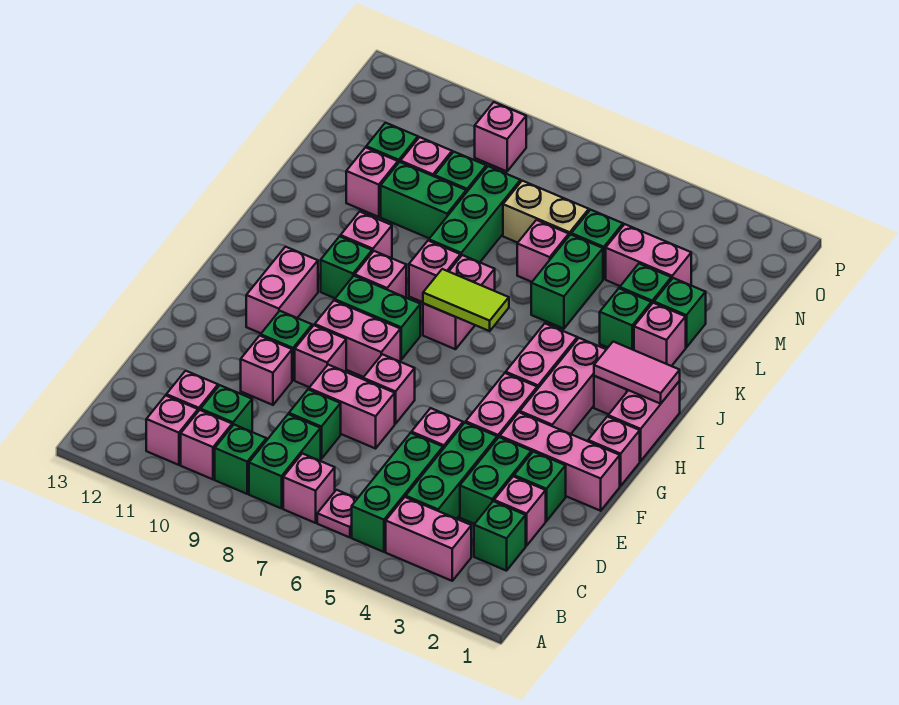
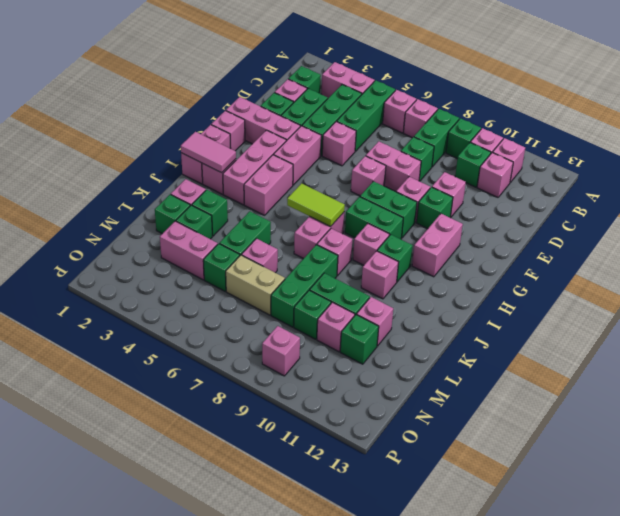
pink plate B6 level 1 -> pink brick B6 level 1
pink brick G8:G9 level 1 -> green brick G8:G9 level 1

